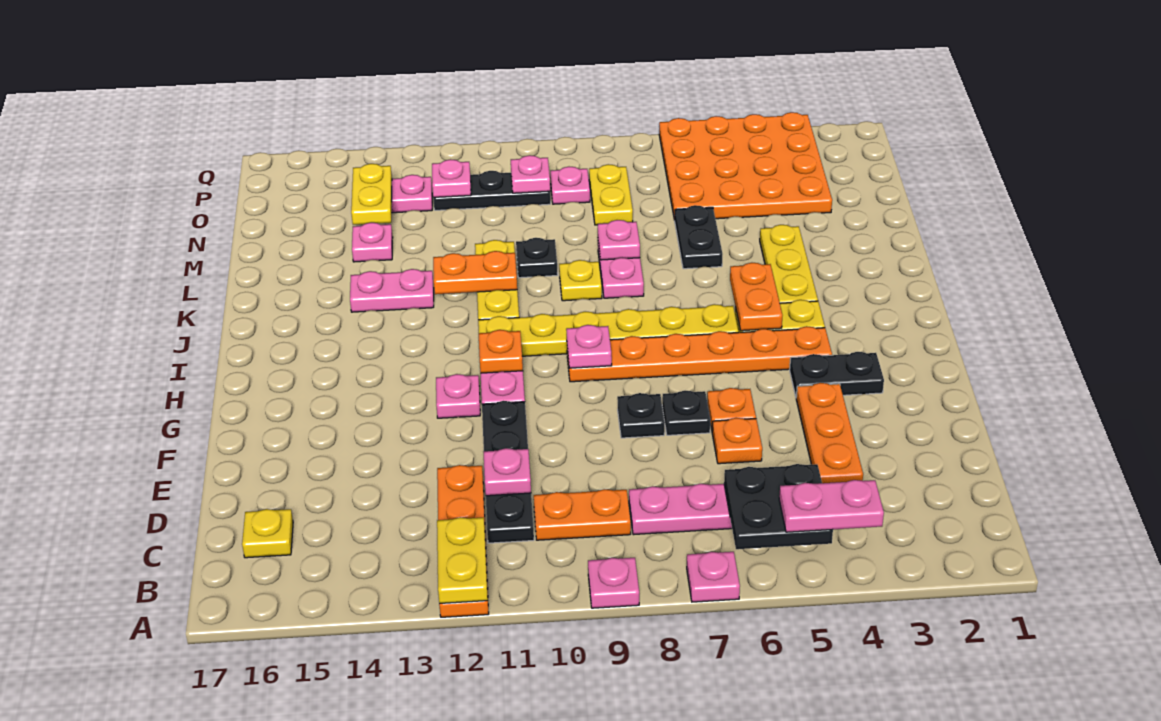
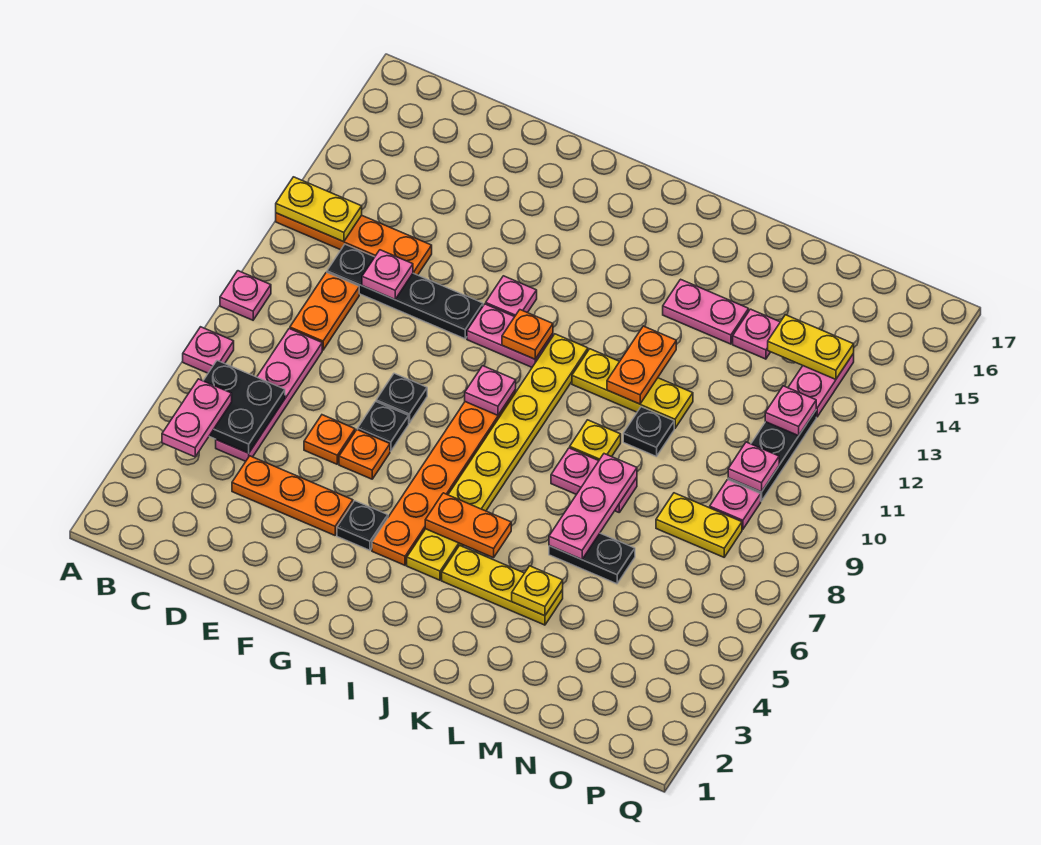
yellow plate C16 level 1 -> yellow plate L4 level 2
black plate G3:G4 level 1 -> black plate G4 level 1
pink plate K13:K14 level 1 -> pink plate K14:L14 level 1
pink plate L8 level 2 -> pink plate L6:L8 level 2
orange plate N3:Q6 level 1 -> none

